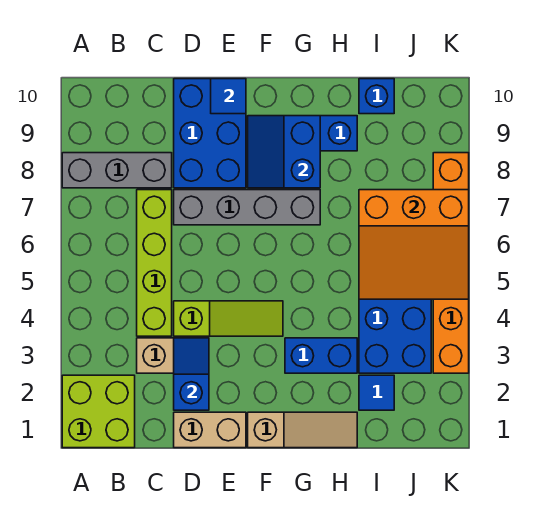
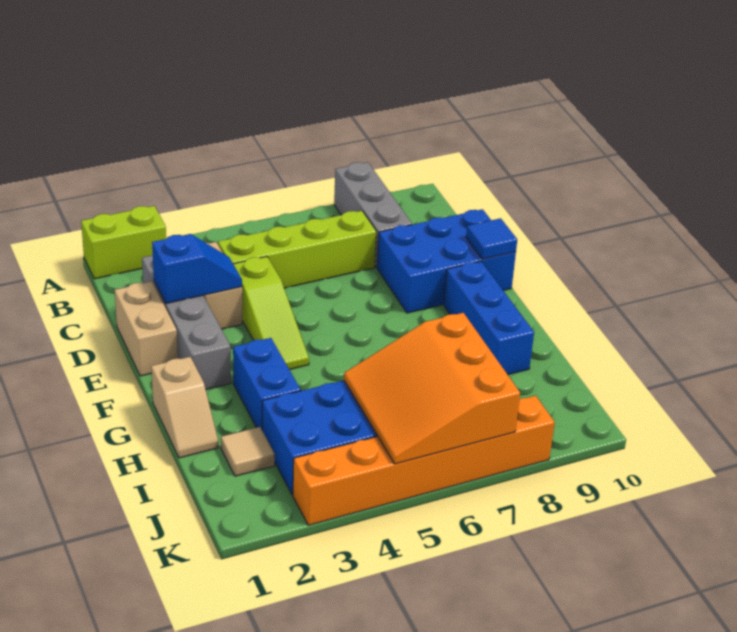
lime brick A1:B2 level 1 -> lime brick A1:A2 level 1
grey brick D7:G7 level 1 -> grey brick C2:F2 level 1
tan slope F1:H1 level 1 top F -> tan slope G1:H1 level 1 top G
blue slope F8:G9 level 2 top G -> none
blue tile I2 level 1 -> tan tile I2 level 1
blue brick I10 level 1 -> none

